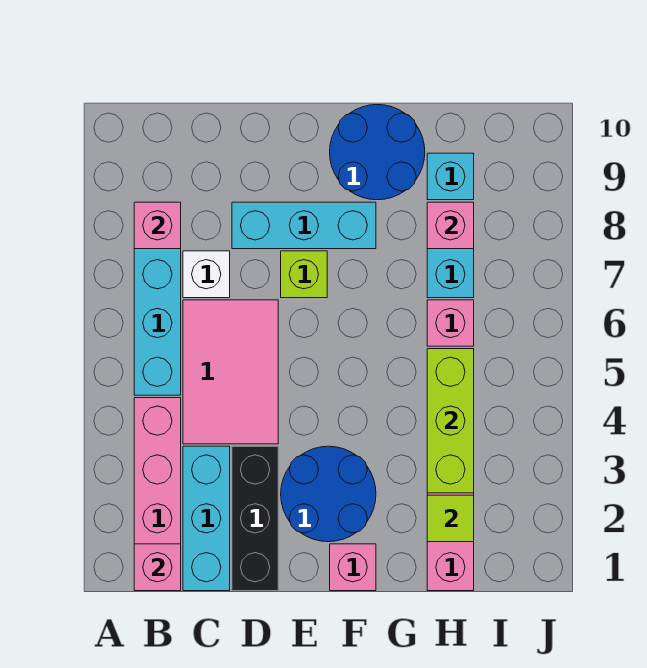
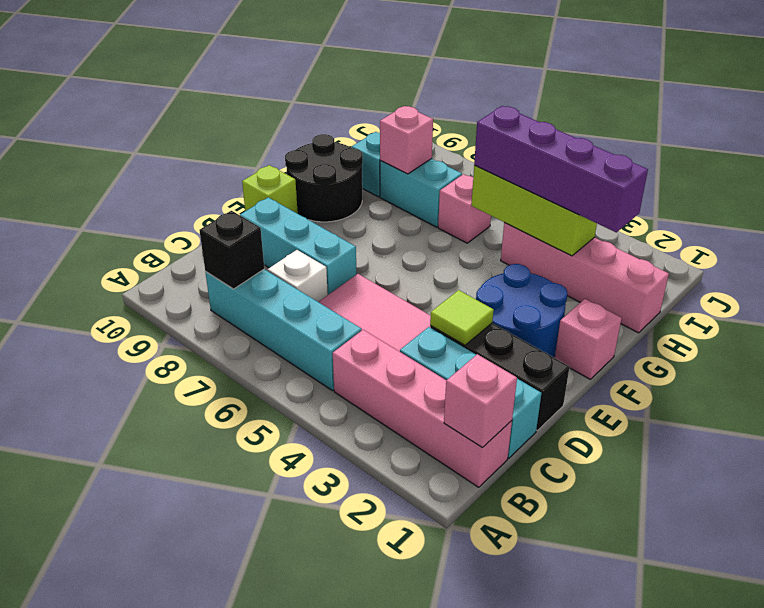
pink brick B8 level 2 -> black brick B8 level 2
cyan brick D8:F8 level 1 -> cyan brick D7:D9 level 1
lime brick E7 level 1 -> lime brick E10 level 1
blue round brick F9:G10 level 1 -> black round brick F9:G10 level 1
lime tile H2 level 2 -> lime tile D3 level 2
none -> purple brick H2:H5 level 3

